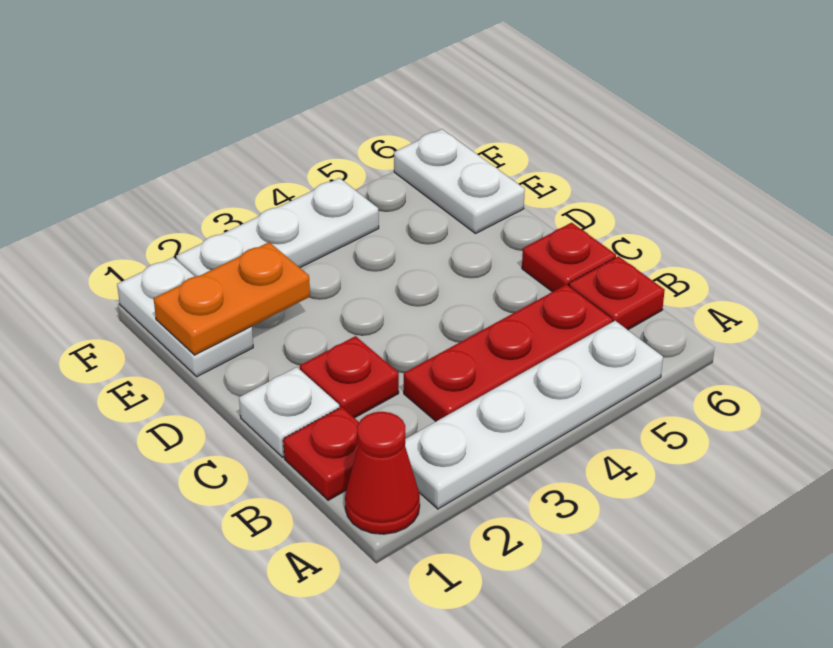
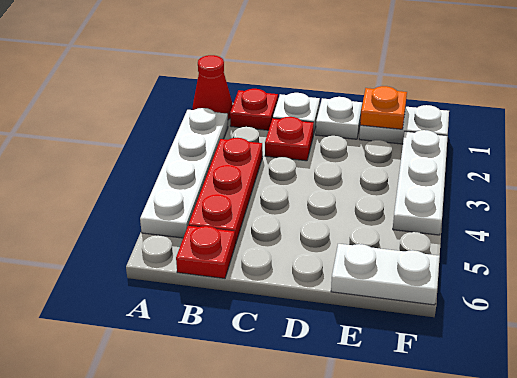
red plate C6 level 1 -> none
none -> white plate D1 level 1
orange plate E1:E2 level 2 -> orange plate E1 level 2

